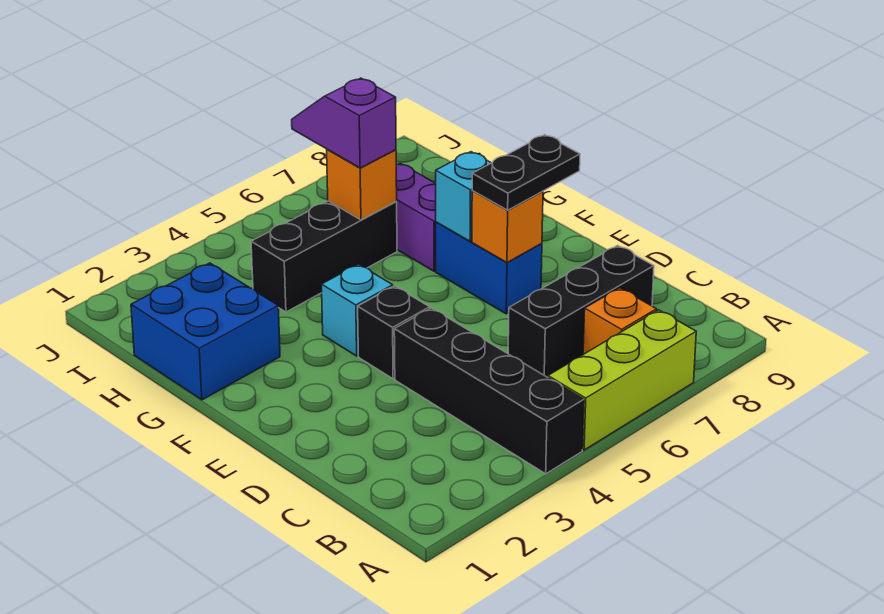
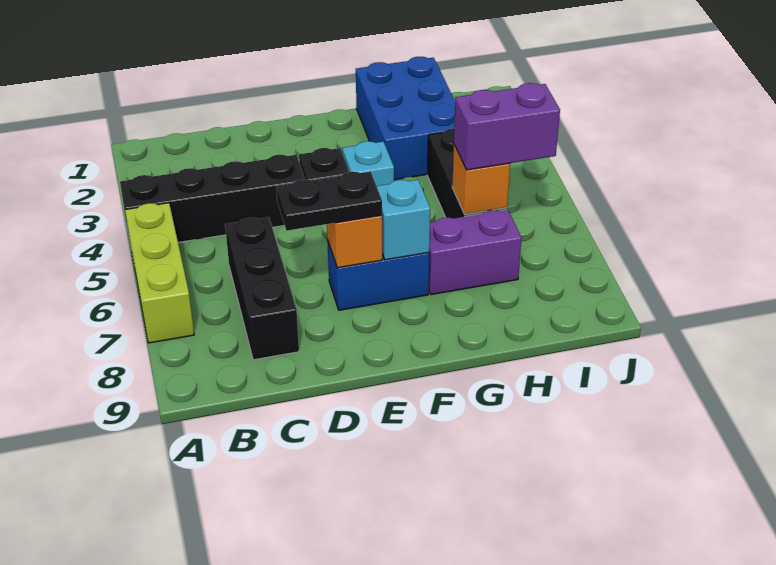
orange brick B7 level 1 -> none
black plate E7:E8 level 3 -> black plate D7:E7 level 3
blue brick G1:H2 level 1 -> blue brick G1:H3 level 1
purple slope H6:I6 level 3 top H -> purple brick H6:I6 level 3

